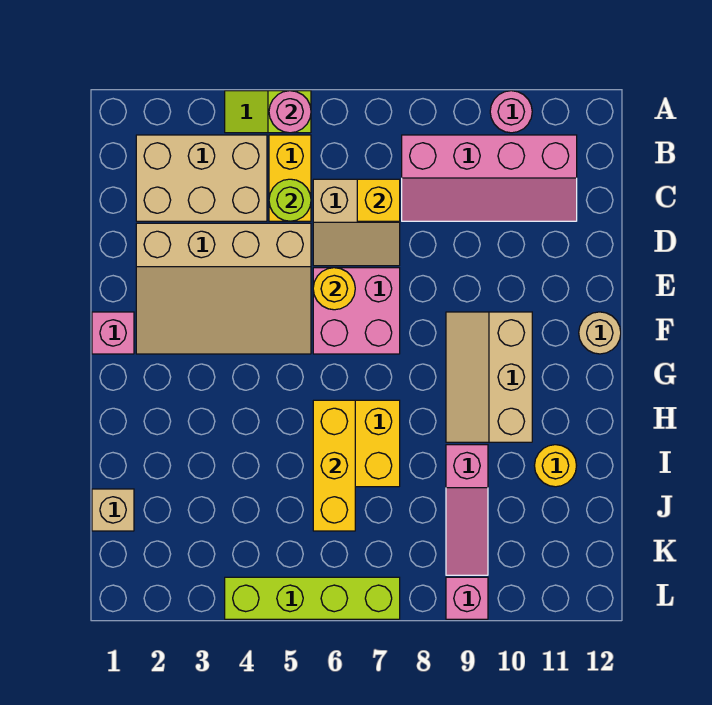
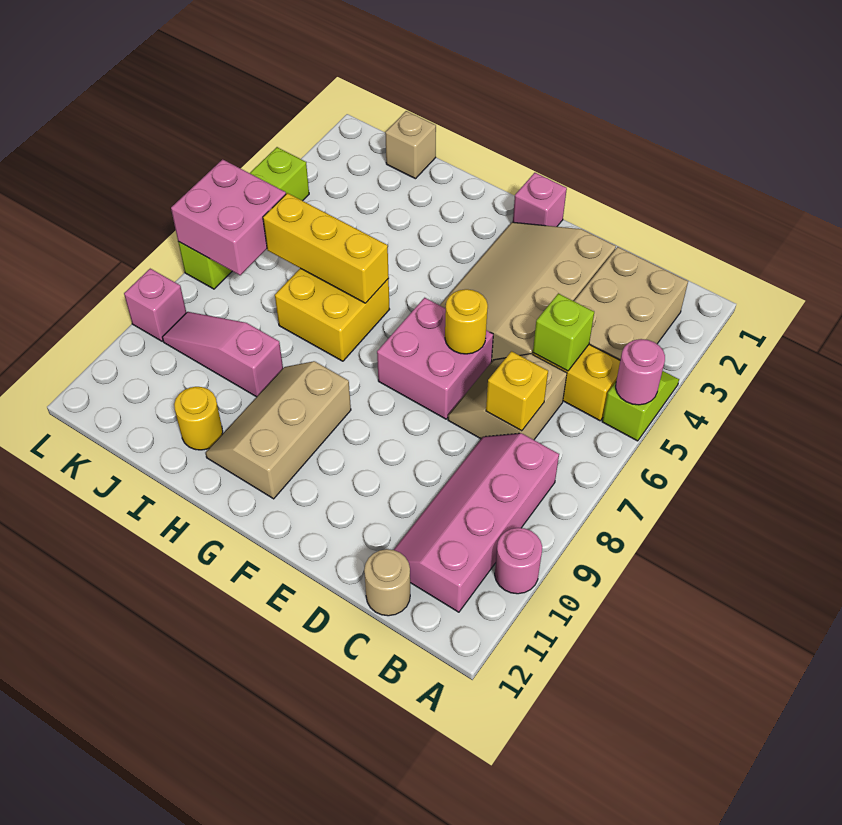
lime round brick C5 level 2 -> lime brick C5 level 2
tan slope F9:H10 level 1 top 10 -> tan slope G9:H11 level 1 top G
tan round brick F12 level 1 -> tan round brick C12 level 1
none -> pink brick K6:L7 level 2

